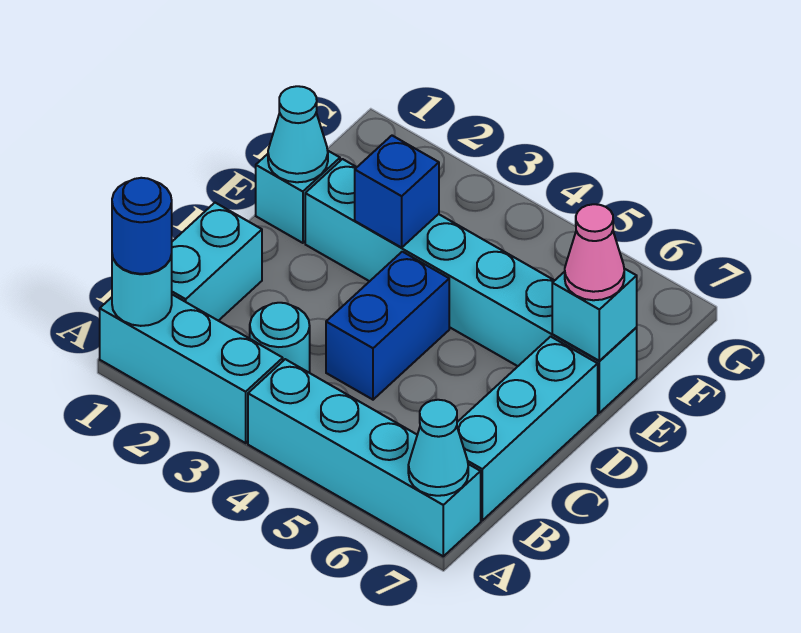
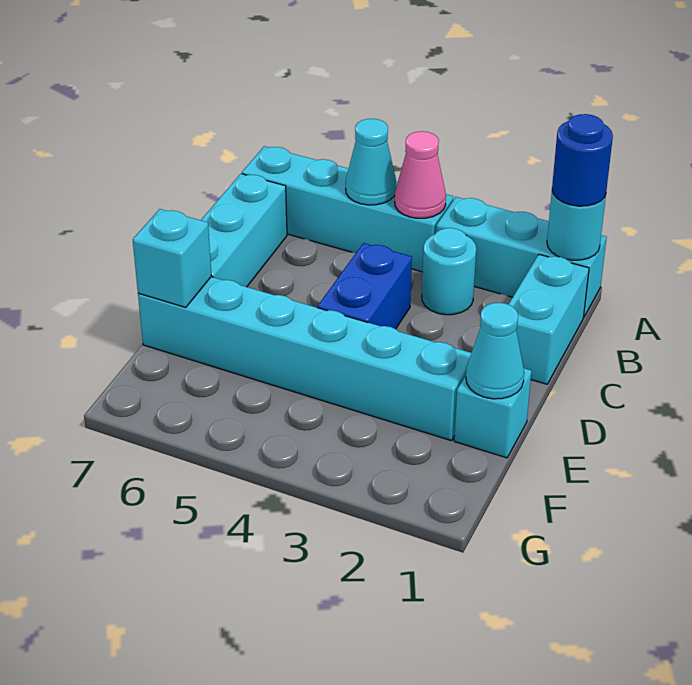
cyan cone A7 level 2 -> cyan cone A5 level 2
blue brick E3 level 2 -> none
pink cone E7 level 3 -> pink cone A4 level 2

